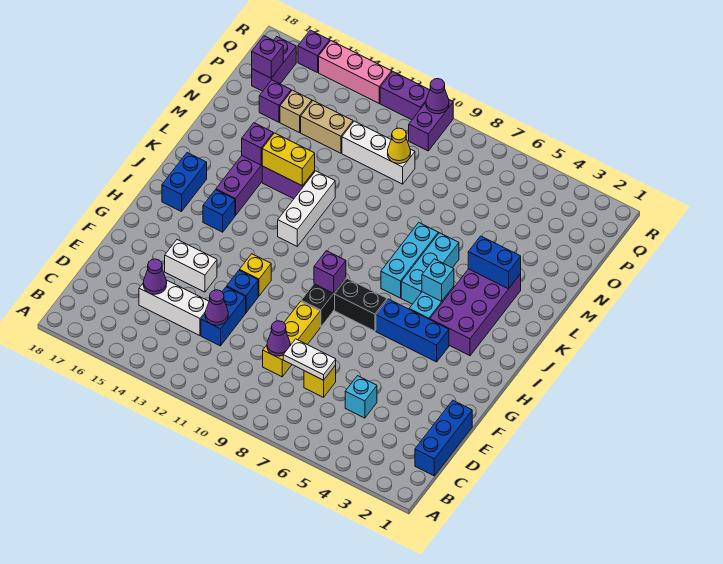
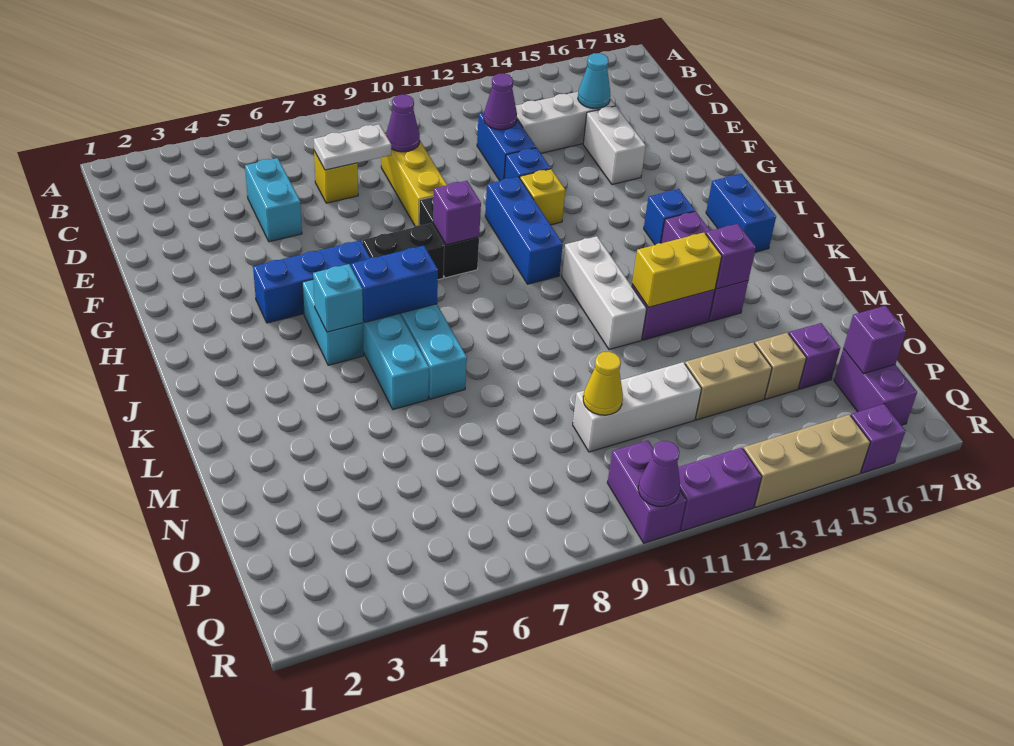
blue brick C1:E1 level 1 -> blue brick G11:I11 level 1
cyan brick D5 level 1 -> cyan brick D5:E5 level 1
purple cone D15 level 2 -> cyan cone D15 level 2
white brick F14:F15 level 1 -> white brick E15:F15 level 1
purple brick I3:L4 level 1 -> none
blue brick L3:L4 level 2 -> blue brick J6:J7 level 2
pink brick R13:R15 level 1 -> tan brick R13:R15 level 1

